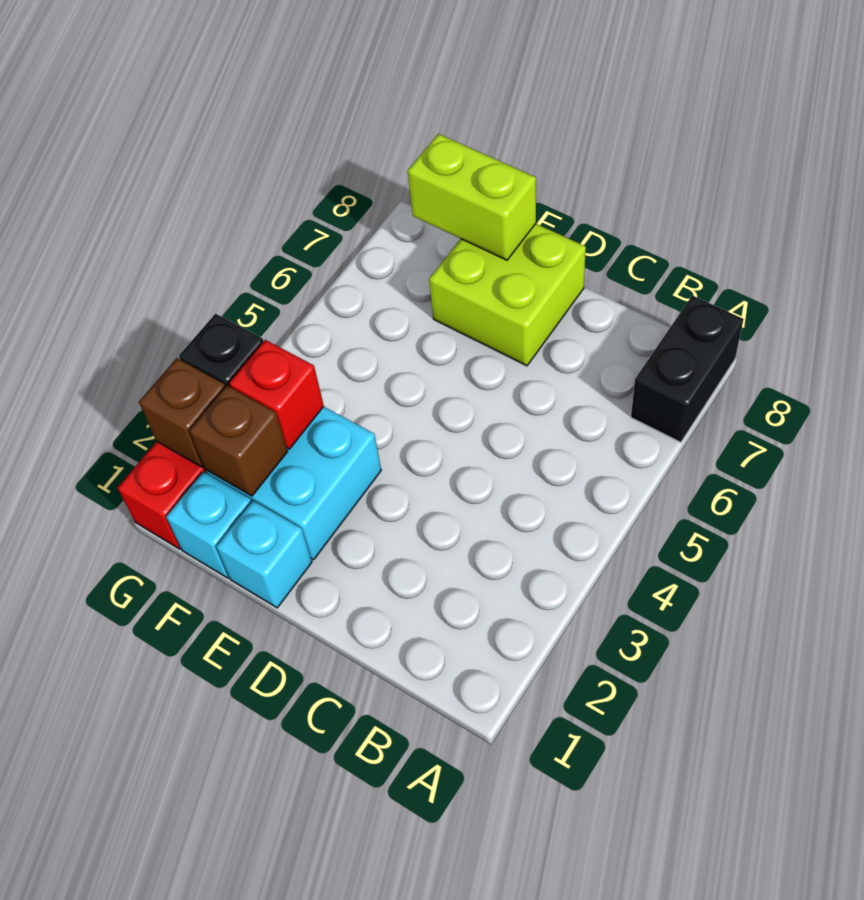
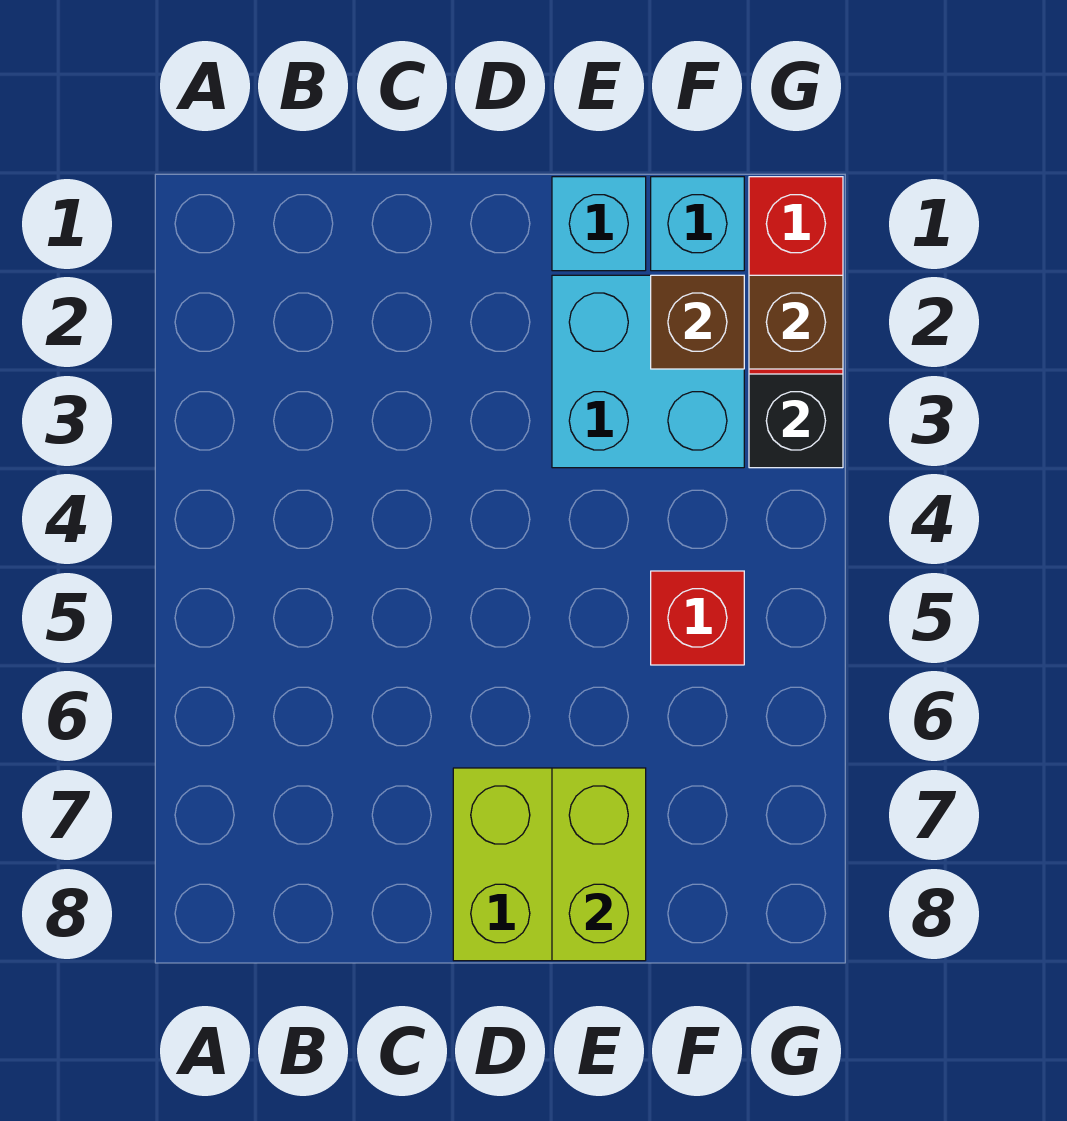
black brick A7:A8 level 1 -> none
lime brick E8:F8 level 2 -> lime brick E7:E8 level 2
red brick F3 level 2 -> red brick F5 level 1

